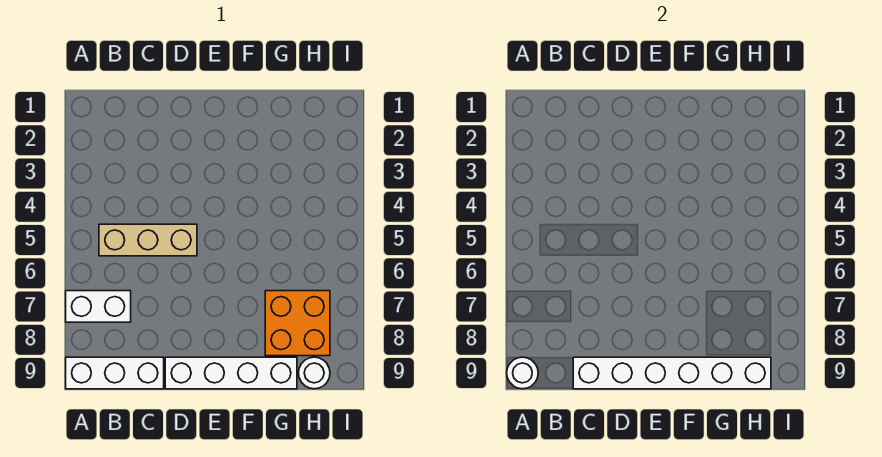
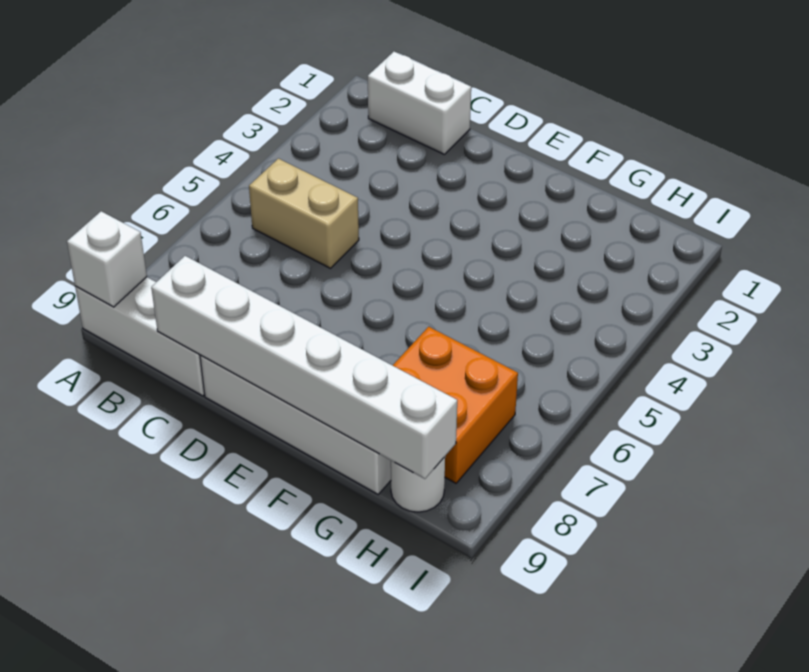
white brick A7:B7 level 1 -> white brick B1:C1 level 1
white round brick A9 level 2 -> white brick A9 level 2
tan brick B5:D5 level 1 -> tan brick B5:C5 level 1

